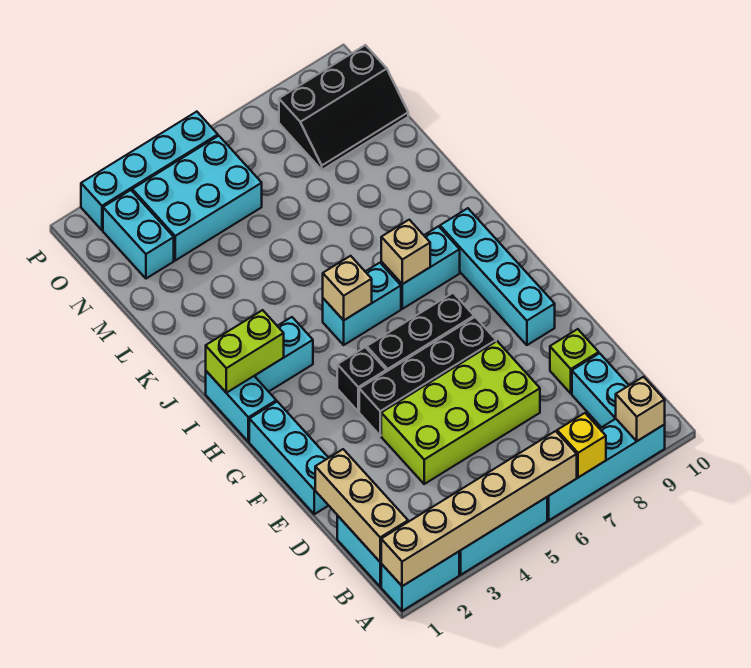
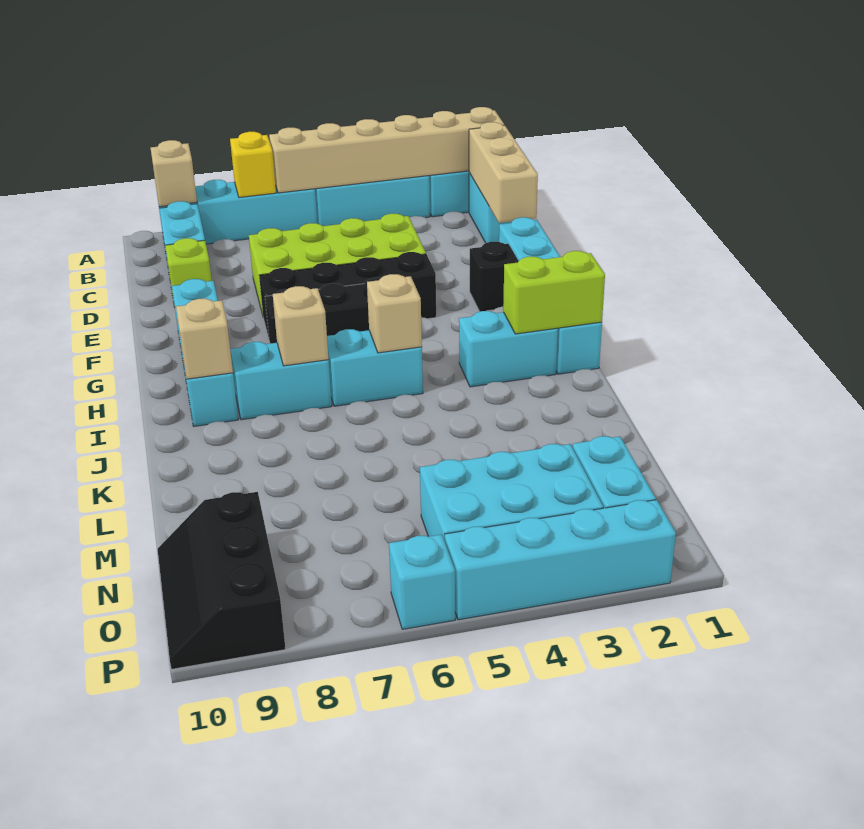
black brick G4 level 1 -> black brick F2 level 1
none -> tan brick I9 level 2
black slope N8:O10 level 1 top O -> black slope N9:P10 level 1 top 9
none -> cyan brick P6 level 1

